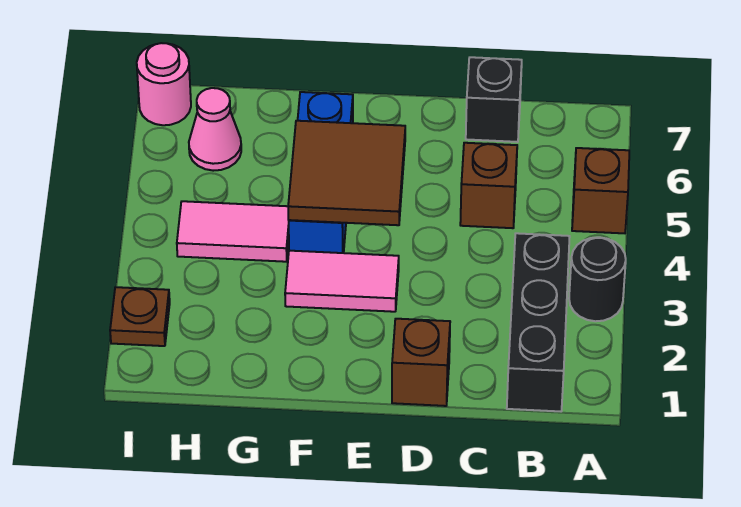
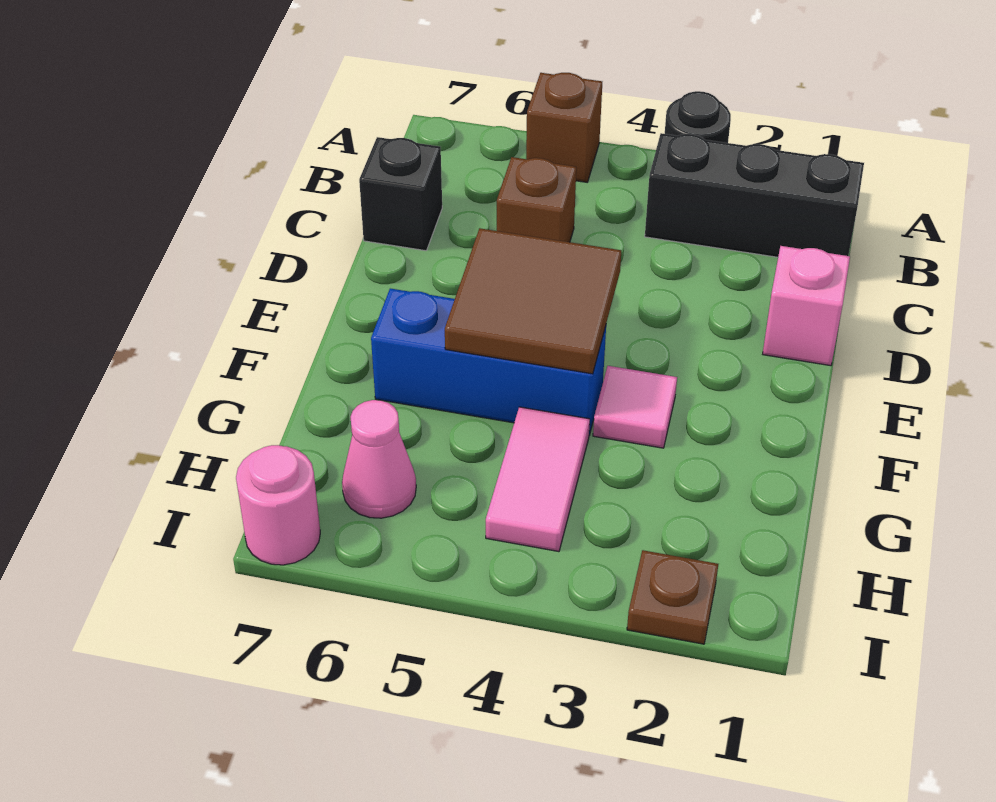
brown brick D1 level 1 -> pink brick D1 level 1
pink tile E3:F3 level 1 -> pink tile F3 level 1

